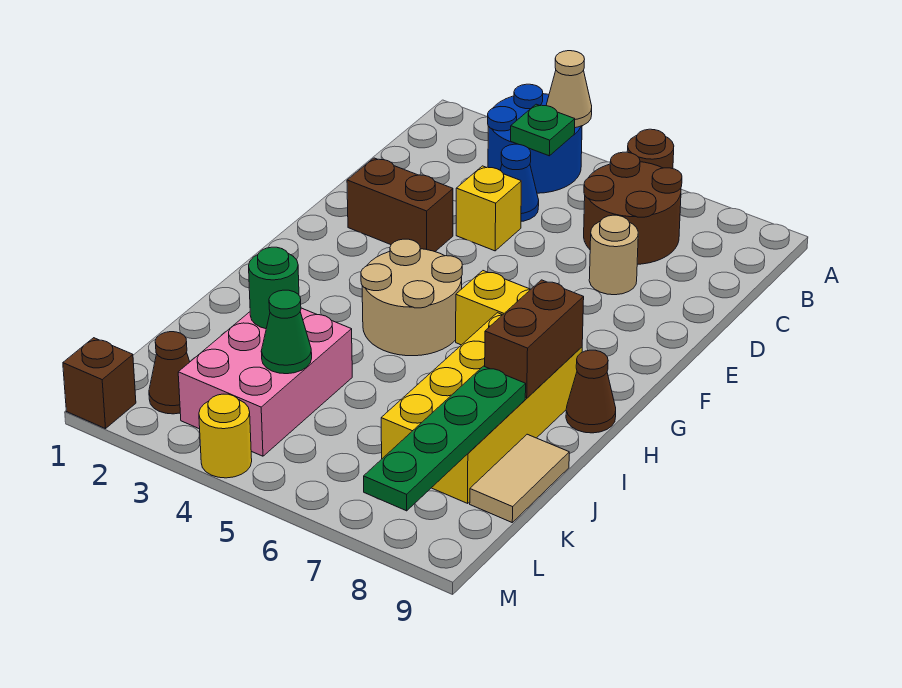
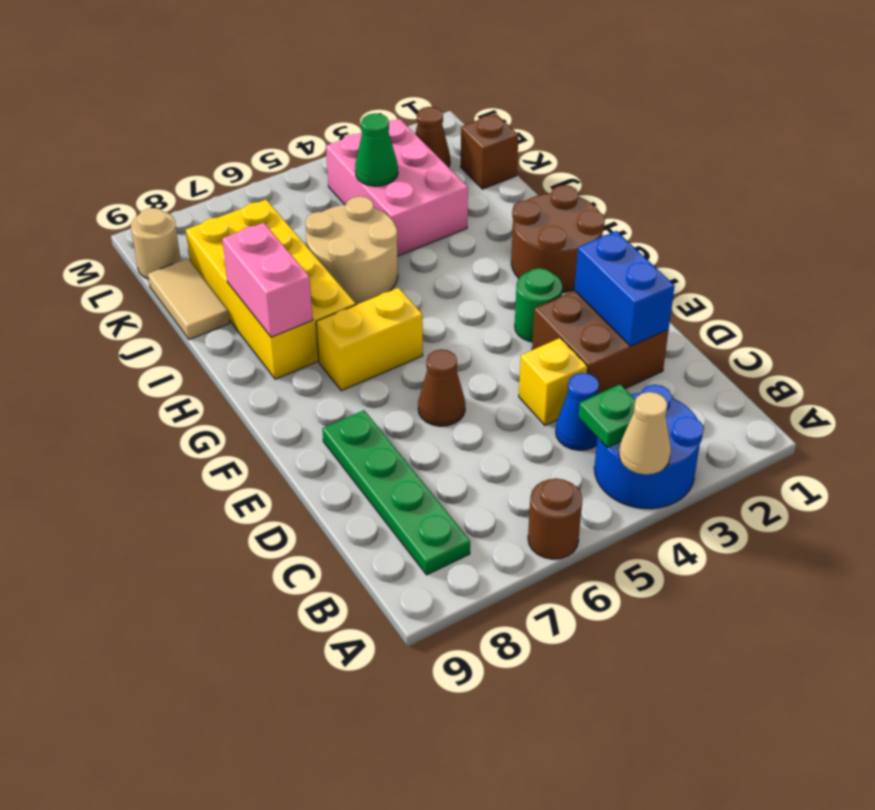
brown round brick B6:C7 level 1 -> brown round brick G1:H2 level 1
none -> blue brick D2:E2 level 2
tan round brick D7 level 1 -> tan round brick L9 level 1
brown brick E2:E3 level 1 -> brown brick D2:E3 level 1
tan round brick G4:H5 level 1 -> tan round brick I5:J6 level 1
brown brick H8:I8 level 2 -> pink brick H8:I8 level 2
brown cone H9 level 1 -> brown cone E6 level 1
green round brick J3 level 2 -> green round brick F3 level 1
green plate J8:M8 level 2 -> green plate B8:E8 level 1
brown brick M1 level 1 -> brown brick K1 level 1
yellow round brick M4 level 1 -> none

